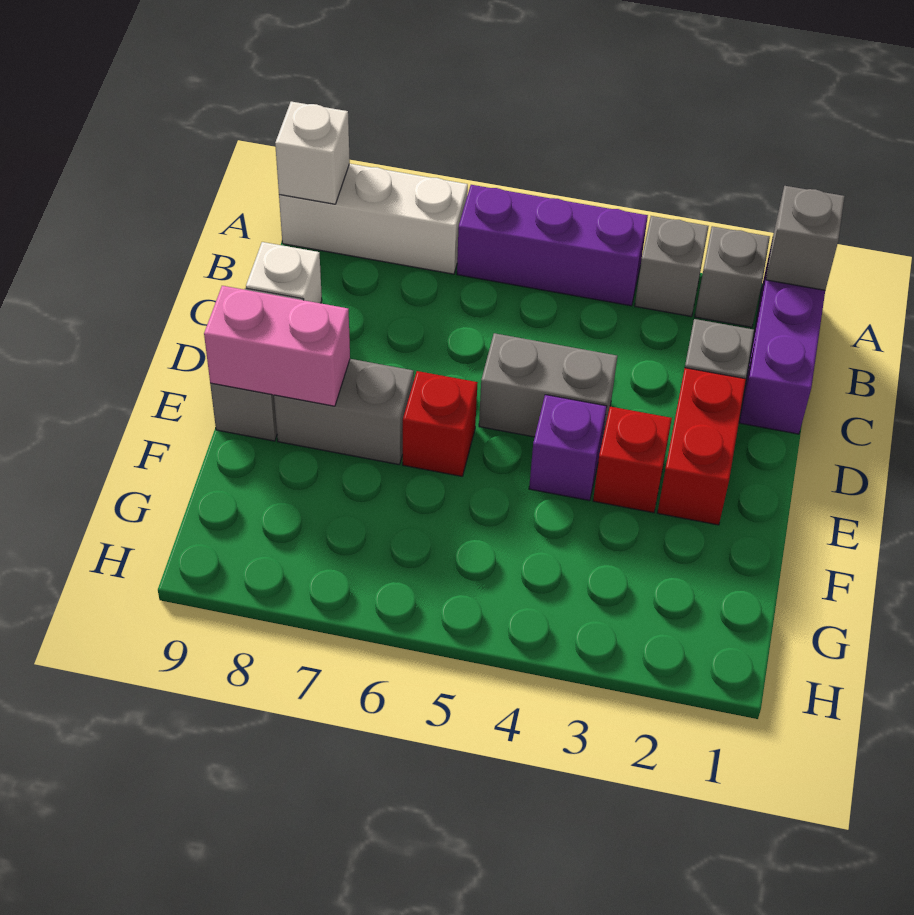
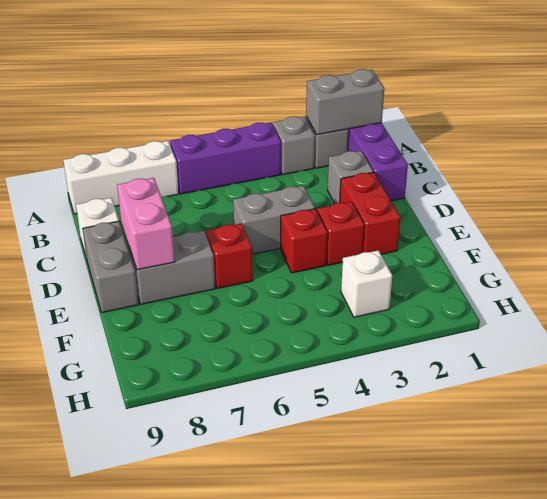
grey brick A1 level 2 -> grey brick A1:A2 level 2
white brick A9 level 2 -> white brick G3 level 1
purple brick E4 level 1 -> red brick E4 level 1
pink brick E8:E9 level 2 -> pink brick D8:E8 level 2

